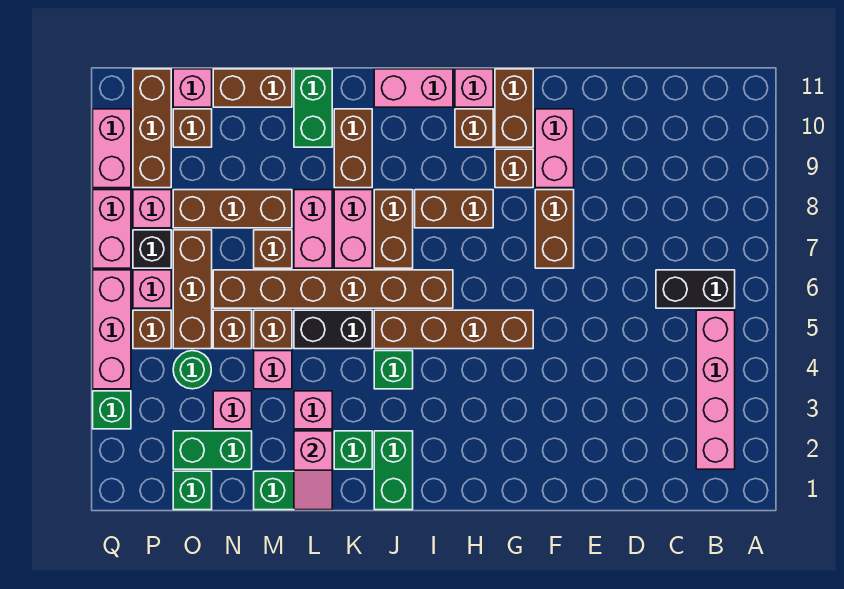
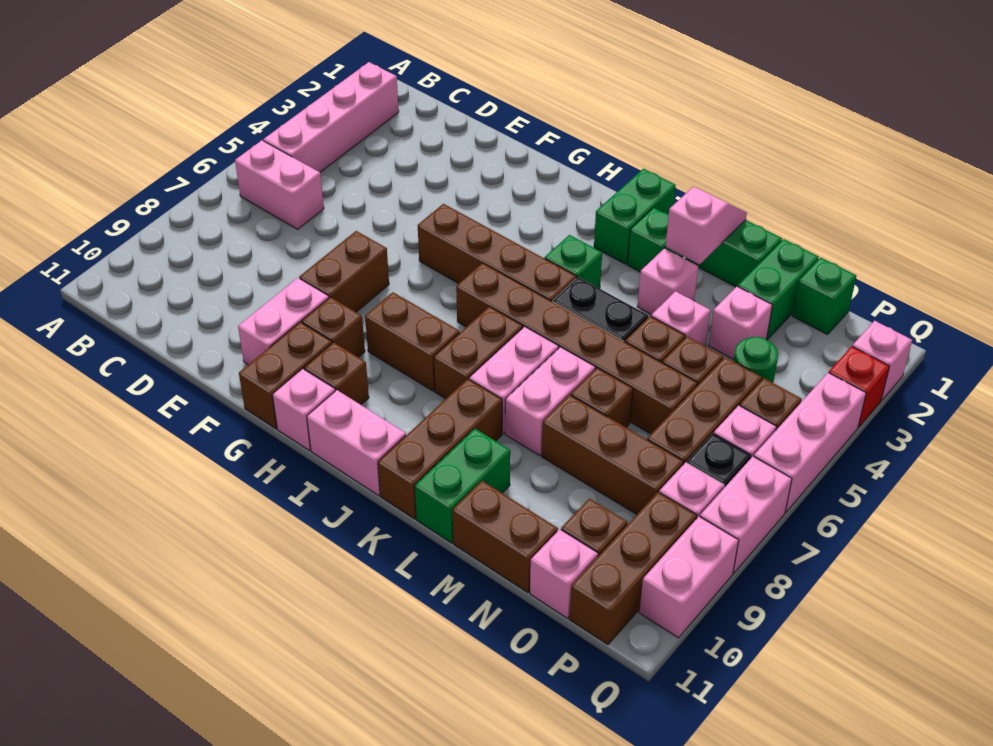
black brick B6:C6 level 1 -> pink brick B6:C6 level 1
brown brick K9:K10 level 1 -> brown brick K9:K11 level 1
green brick N2:O2 level 1 -> green brick N1:N2 level 1
none -> pink brick Q2 level 1
green brick Q3 level 1 -> red brick Q3 level 1

